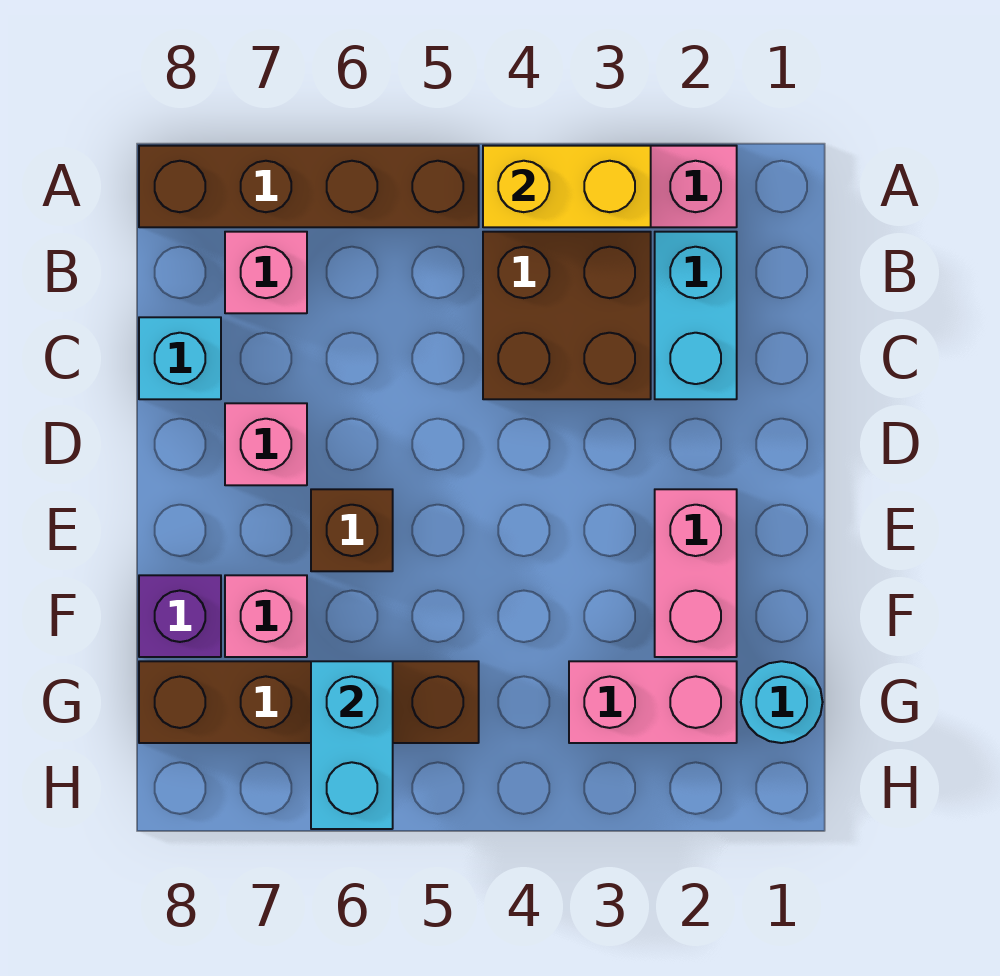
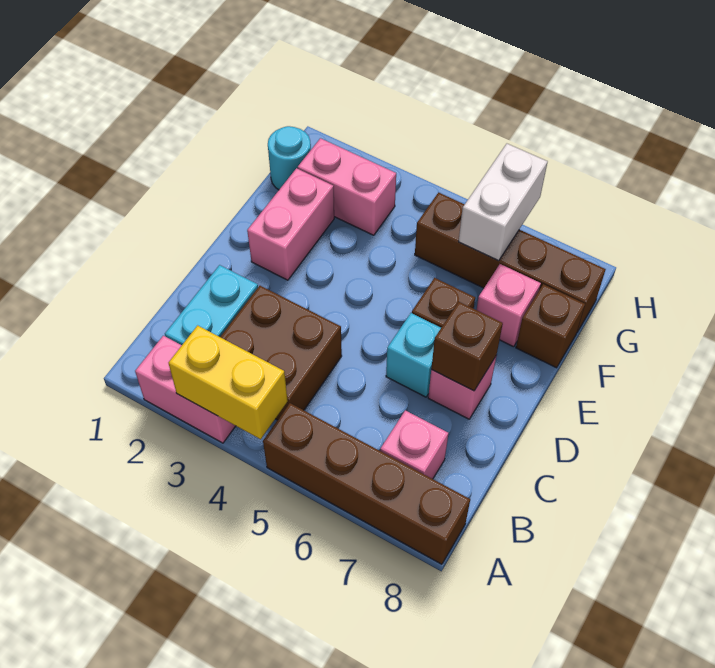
cyan brick C8 level 1 -> cyan brick D6 level 1
none -> brown brick D7 level 2
purple brick F8 level 1 -> brown brick F8 level 1
cyan brick G6:H6 level 2 -> white brick G6:H6 level 2

